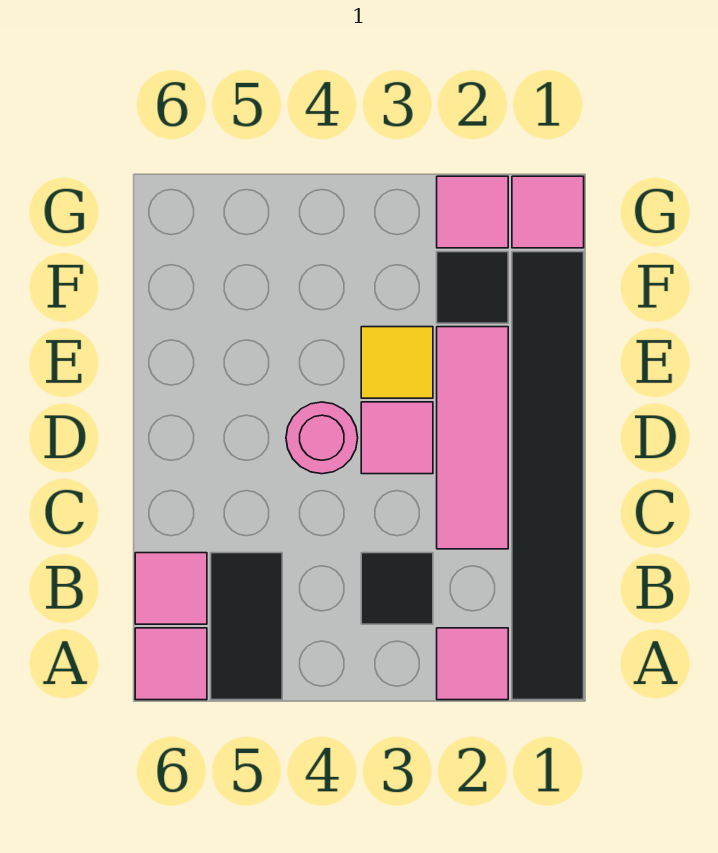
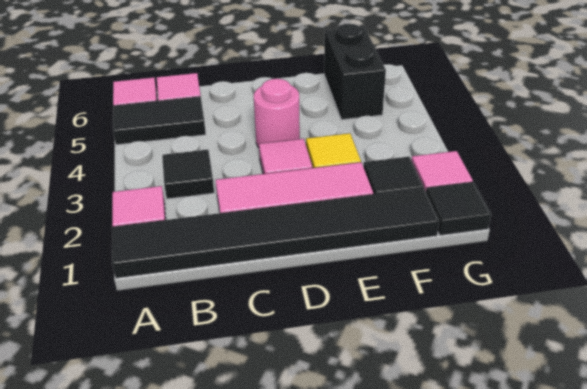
none -> black brick F5:F6 level 1
pink tile G1 level 1 -> black tile G1 level 1

